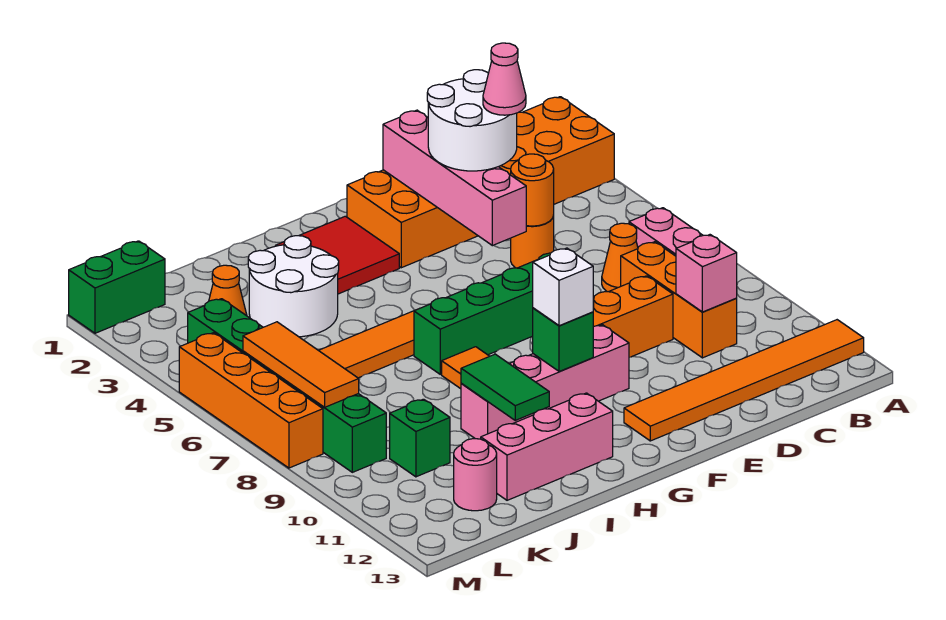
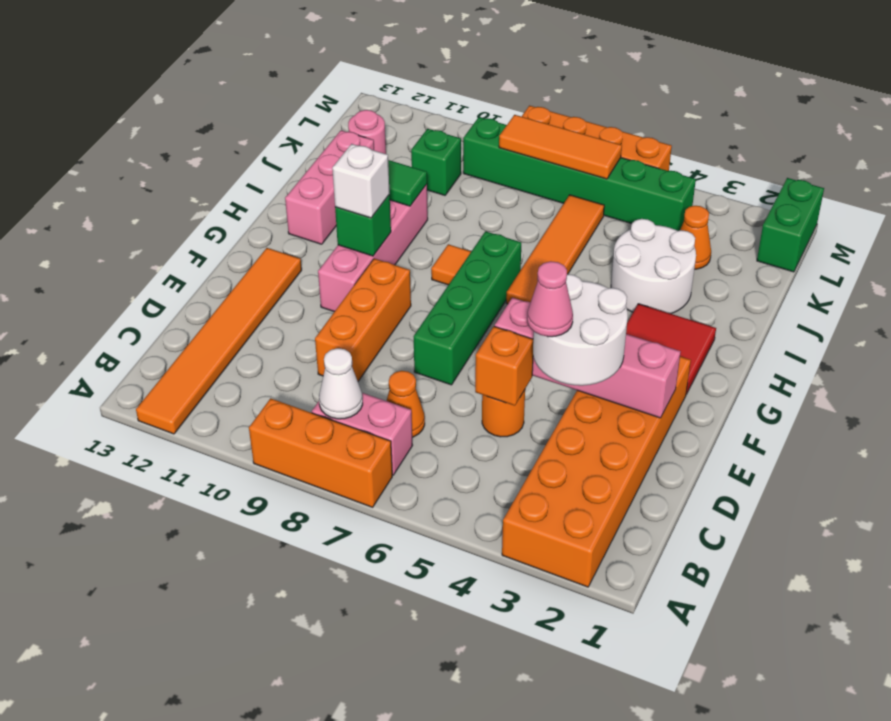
none -> white cone B8 level 2
orange brick C8:C10 level 1 -> orange brick A7:A9 level 1
pink brick C10 level 2 -> none
orange round brick D5 level 2 -> orange brick D5 level 2

